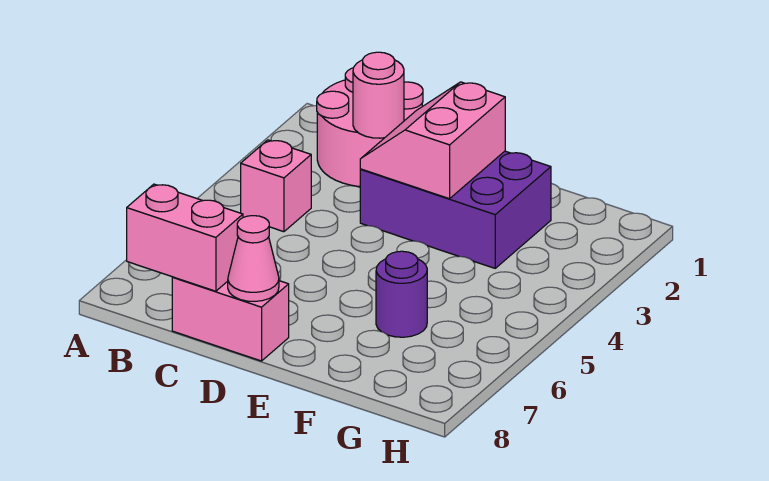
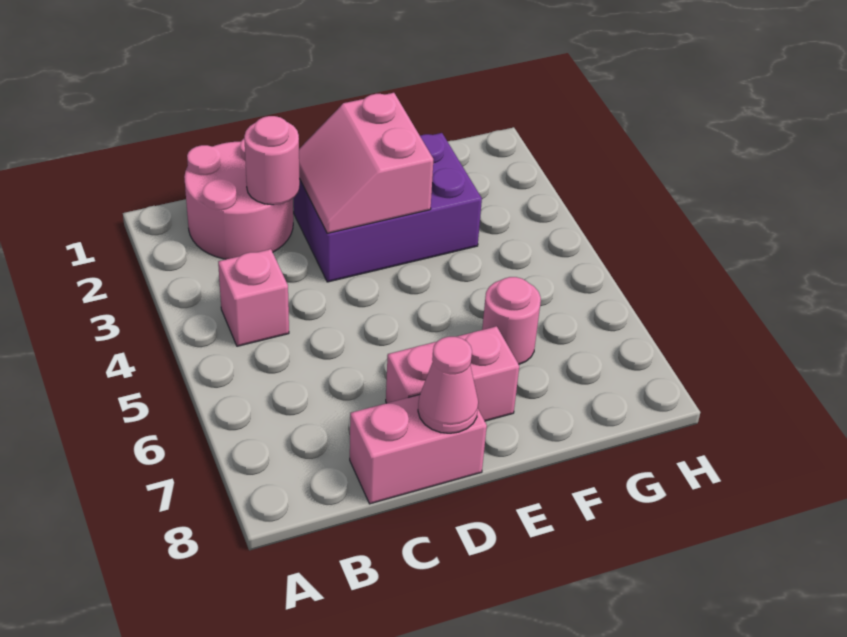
pink brick B8:C8 level 2 -> pink brick D7:E7 level 1
purple round brick F6 level 1 -> pink round brick F6 level 1

